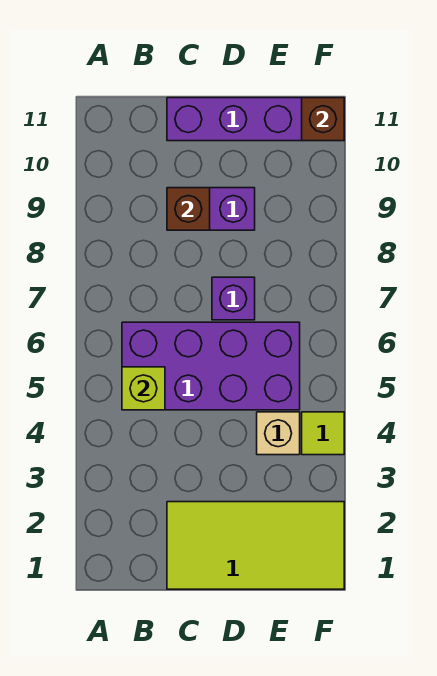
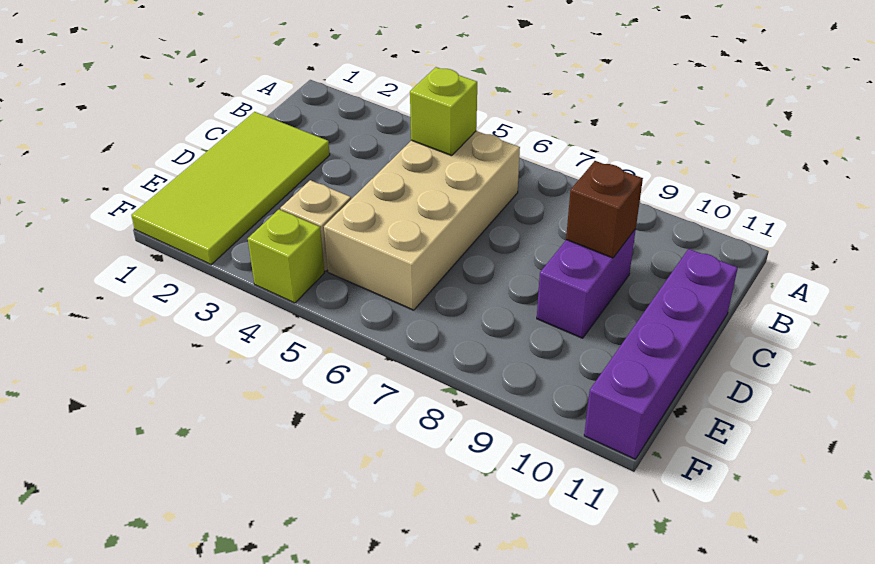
purple brick B5:E6 level 1 -> tan brick B5:E6 level 1
purple brick D7 level 1 -> none
lime tile F4 level 1 -> lime brick F4 level 1
brown brick F11 level 2 -> none

